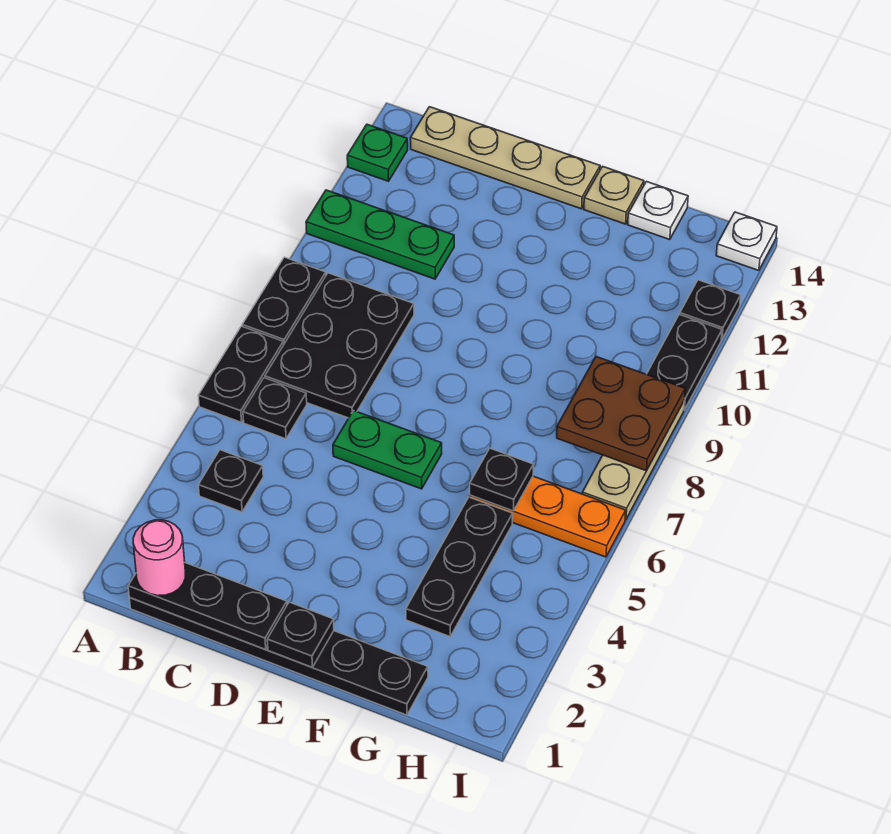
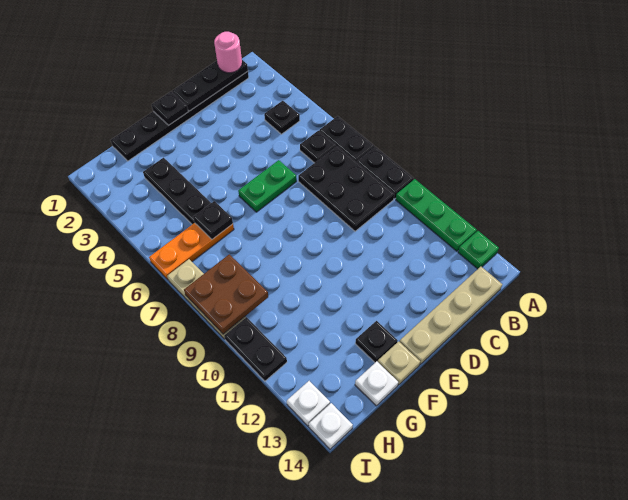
green plate A11:C11 level 1 -> green plate A10:A12 level 1
black plate I12 level 1 -> black plate F13 level 1
none -> white plate I13 level 1

